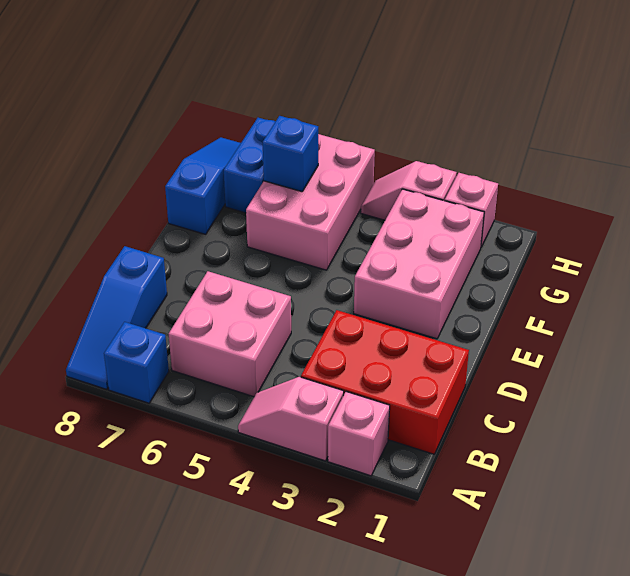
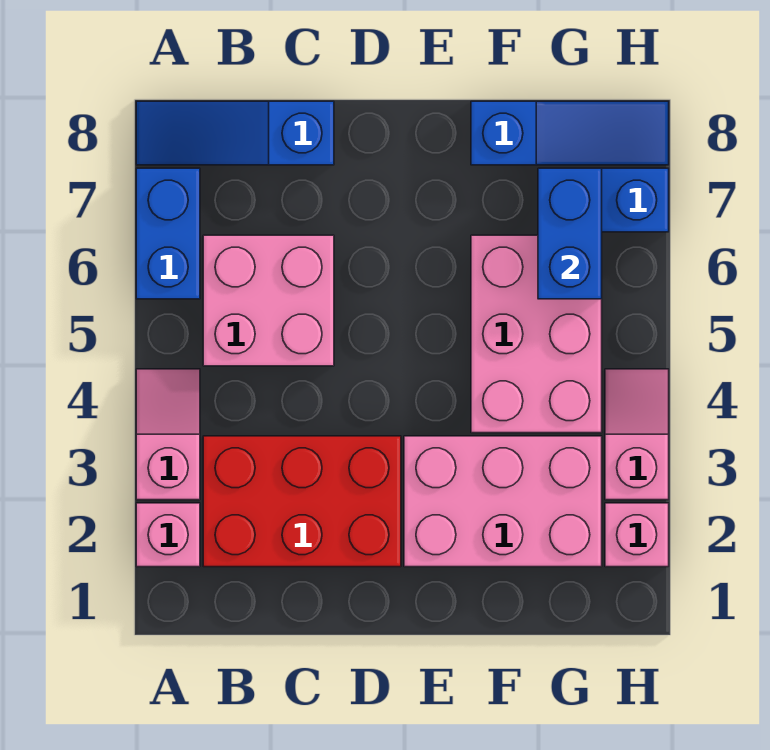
blue brick A7 level 1 -> blue brick A6:A7 level 1
red brick B1:C3 level 1 -> red brick B2:D3 level 1
pink brick F5:H6 level 1 -> pink brick F4:G6 level 1
blue brick G6 level 2 -> blue brick G6:G7 level 2

